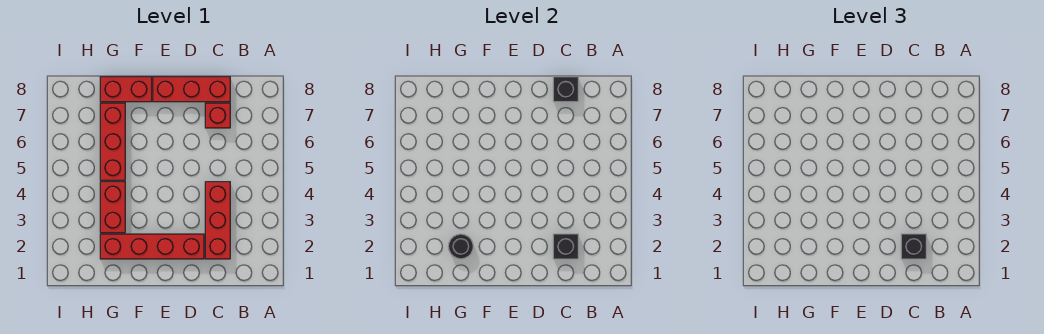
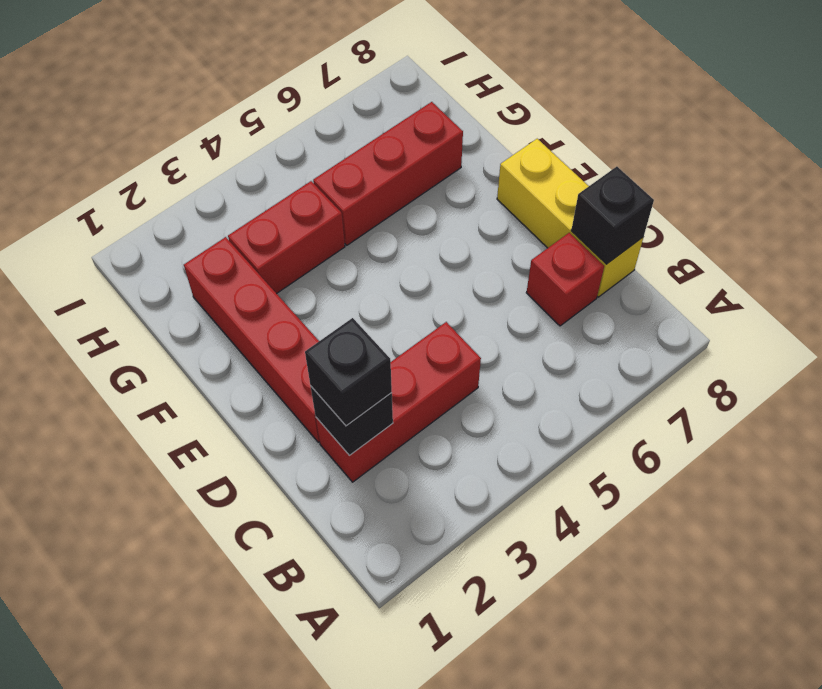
red brick C8:E8 level 1 -> yellow brick C8:E8 level 1
red brick F8:G8 level 1 -> none
black round brick G2 level 2 -> none

